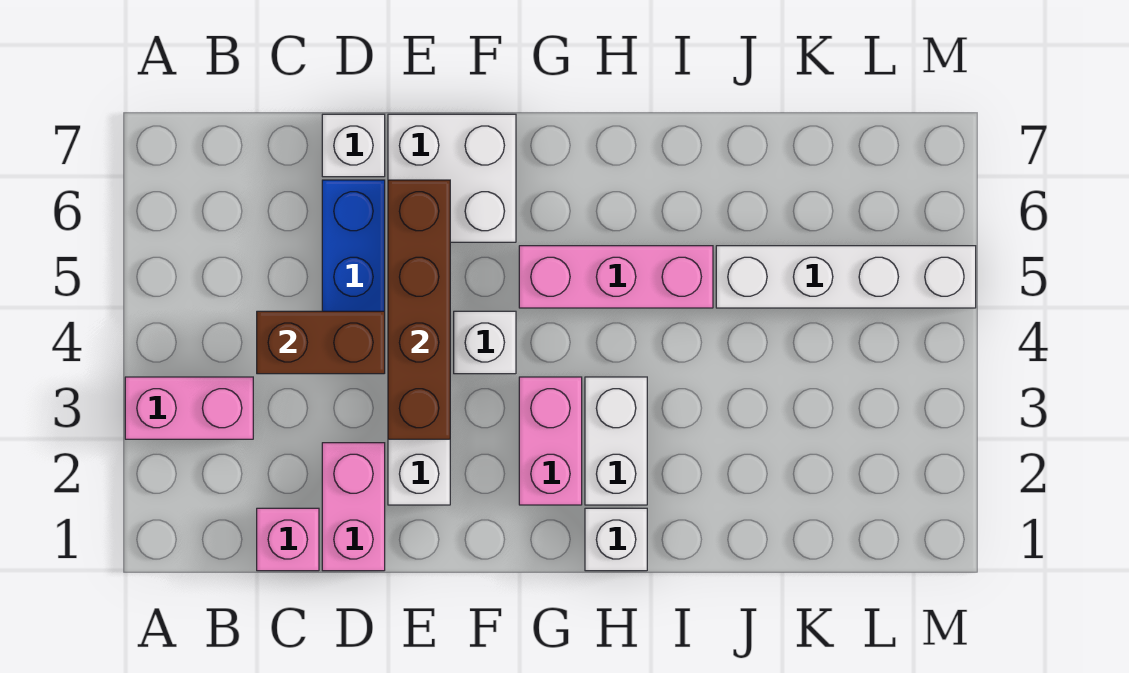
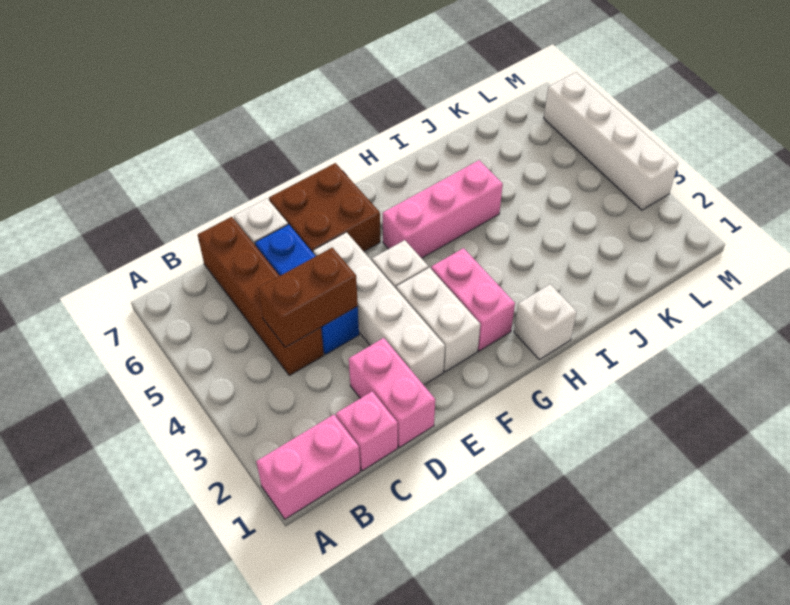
pink brick A3:B3 level 1 -> pink brick A1:B1 level 1
brown brick E3:E6 level 2 -> brown brick C4:C7 level 1
white brick E6:F7 level 1 -> brown brick E6:F7 level 1
white brick H2:H3 level 1 -> white brick F2:F3 level 1
white brick J5:M5 level 1 -> white brick M3:M6 level 1

